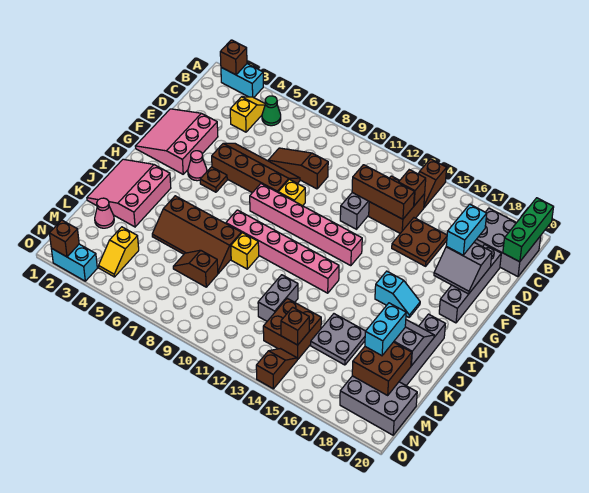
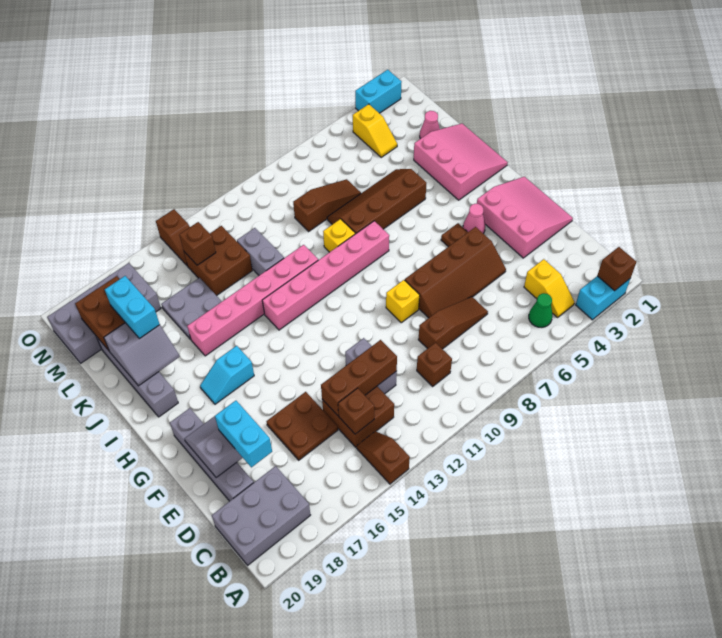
green brick A20:C20 level 2 -> none
pink brick G8:G13 level 1 -> pink brick J11:J16 level 1
brown slope L7:L8 level 1 top 8 -> brown slope L7:L9 level 1 top 9
yellow slope M4:N4 level 1 top M -> yellow slope M4:N4 level 1 top N
grey brick M18:N20 level 1 -> grey brick M17:N20 level 1
brown brick O2 level 2 -> brown brick C10 level 1

